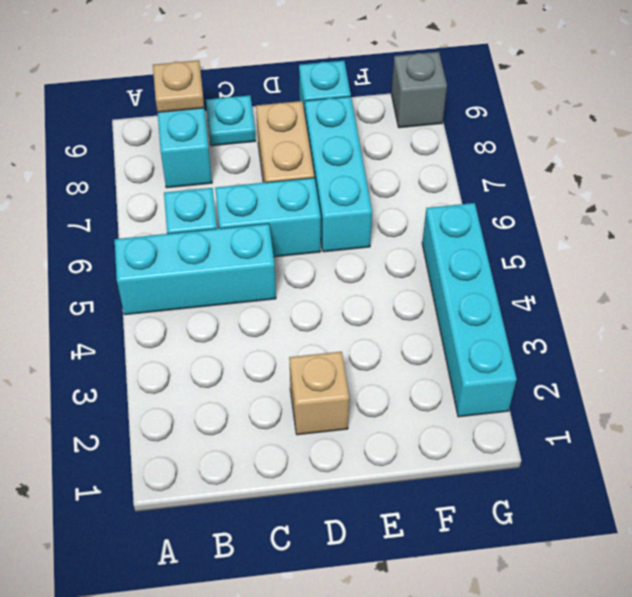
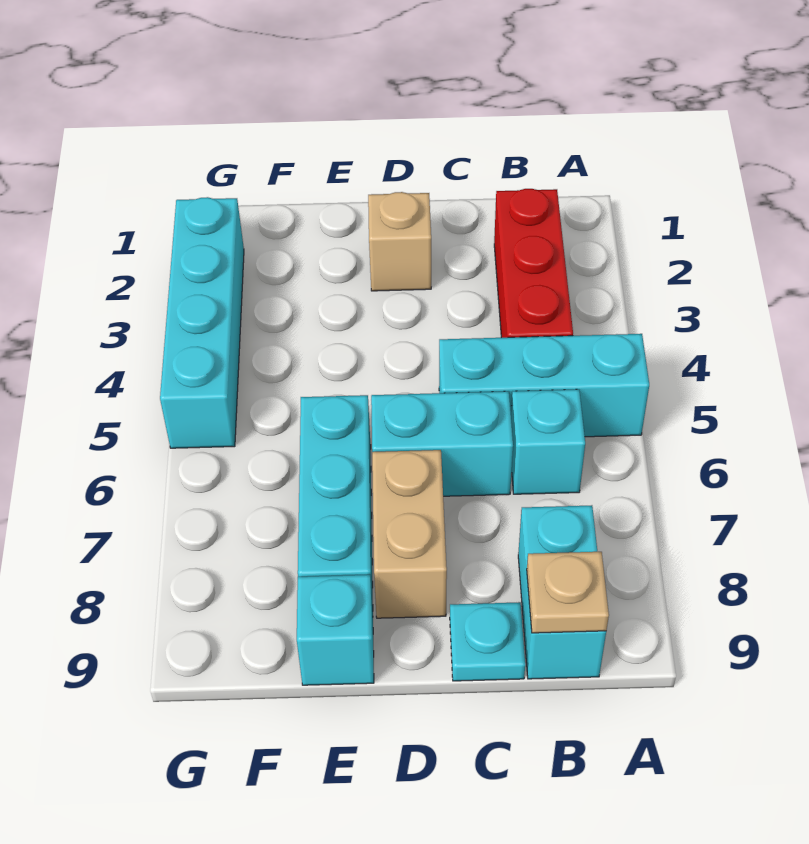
none -> red brick B2:B4 level 1
grey brick G9 level 1 -> none

